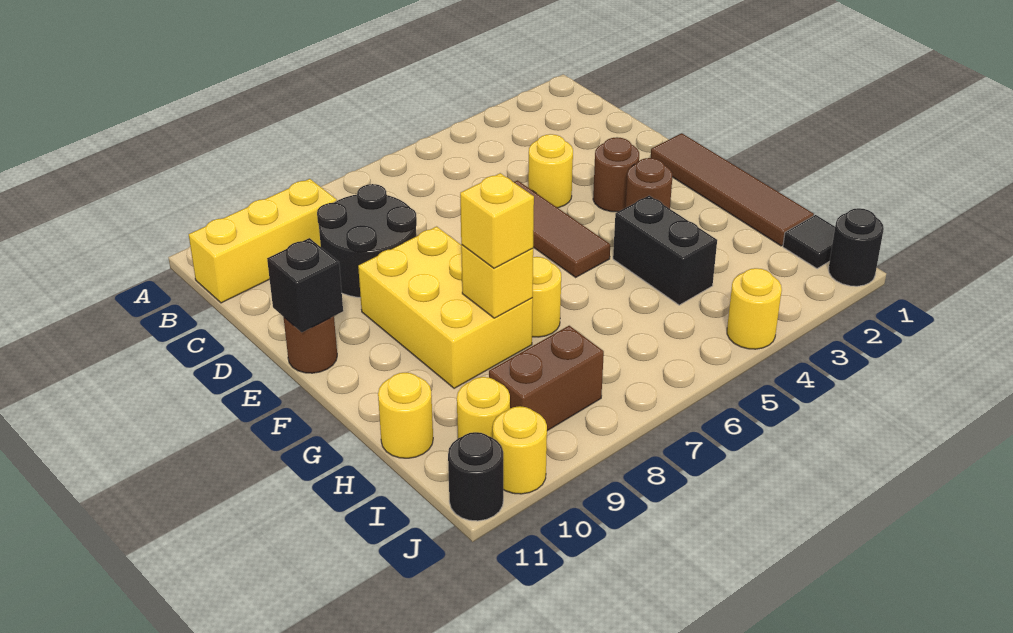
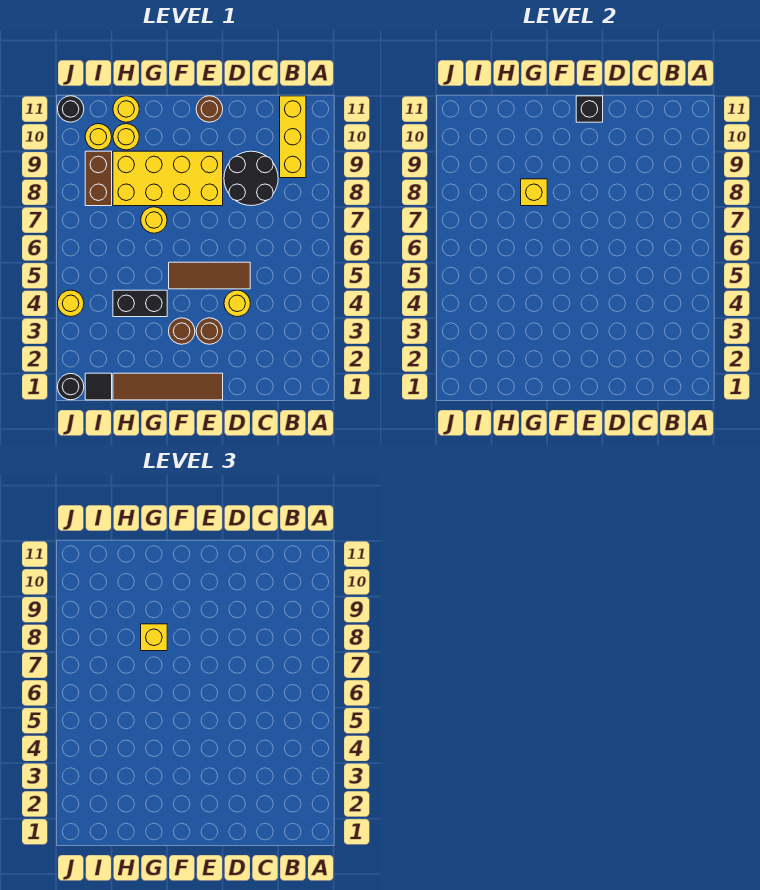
yellow brick E8:G9 level 1 -> yellow brick E8:H9 level 1
yellow round brick J10 level 1 -> yellow round brick H10 level 1

